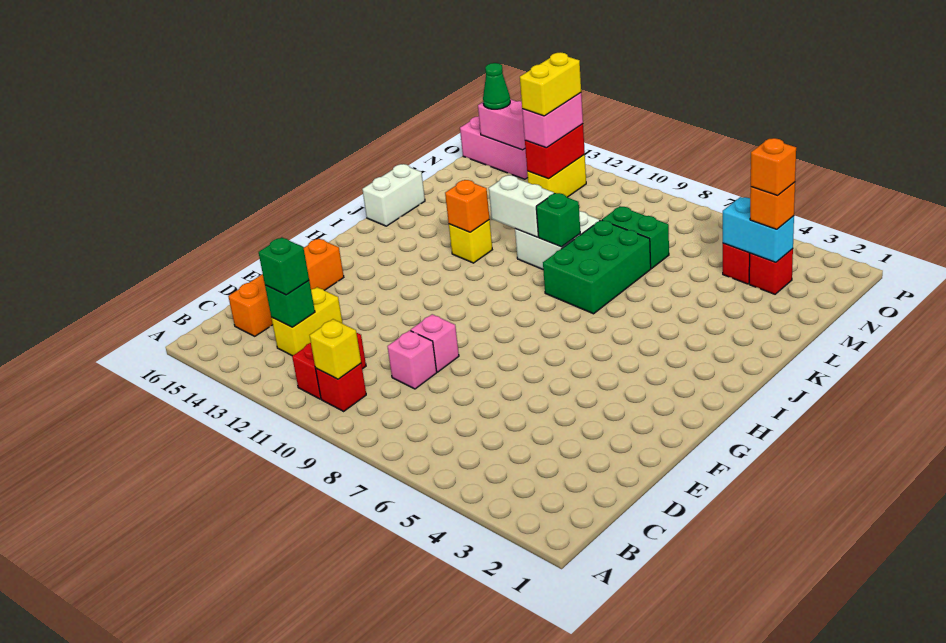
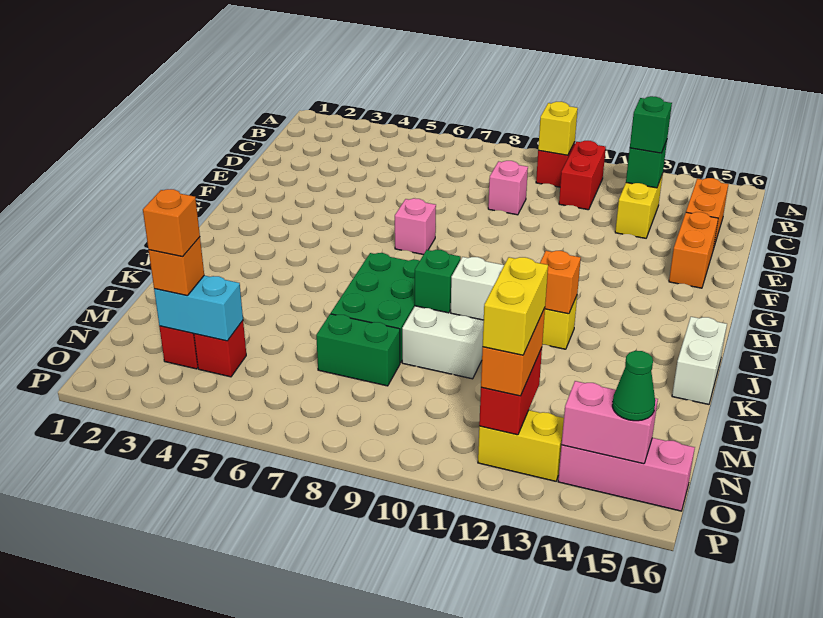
pink brick E9 level 1 -> pink brick G7 level 1
yellow brick N12:O12 level 1 -> yellow brick O12:O13 level 1
pink brick N12:O12 level 3 -> orange brick N12:O12 level 3

